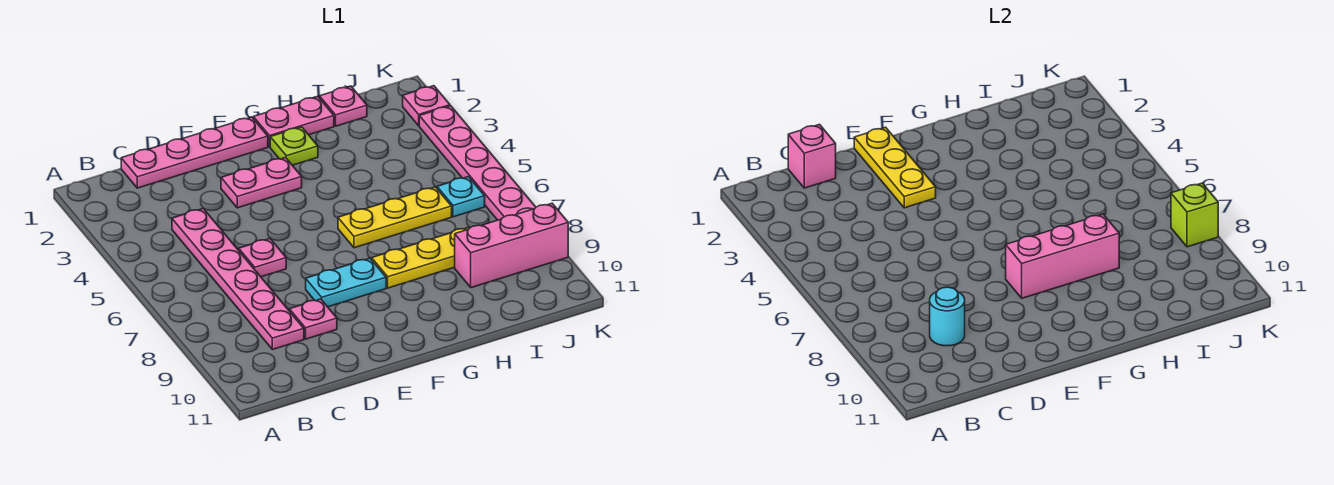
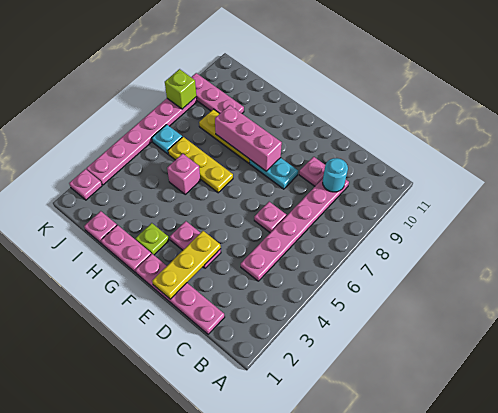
pink brick C1 level 2 -> pink brick H5 level 1
pink brick I9:K9 level 1 -> pink plate I9:K9 level 1

